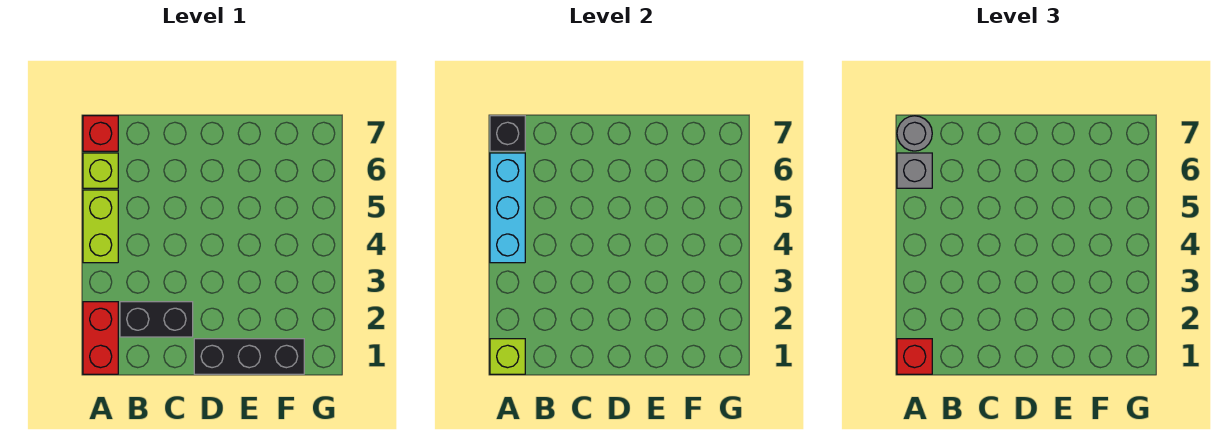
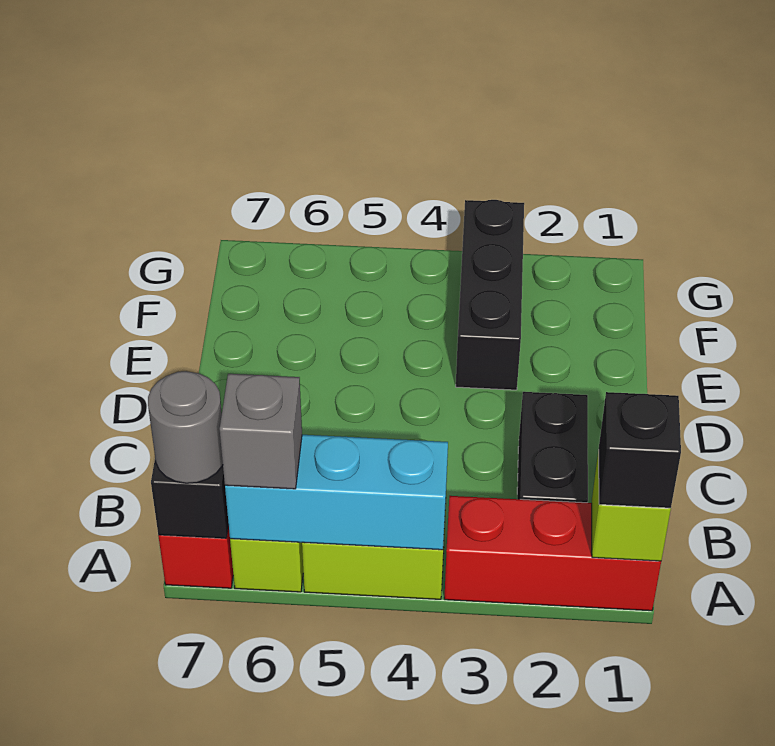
red brick A1:A2 level 1 -> red brick A1:A3 level 1
red brick A1 level 3 -> black brick A1 level 3
black brick D1:F1 level 1 -> black brick E3:G3 level 1

